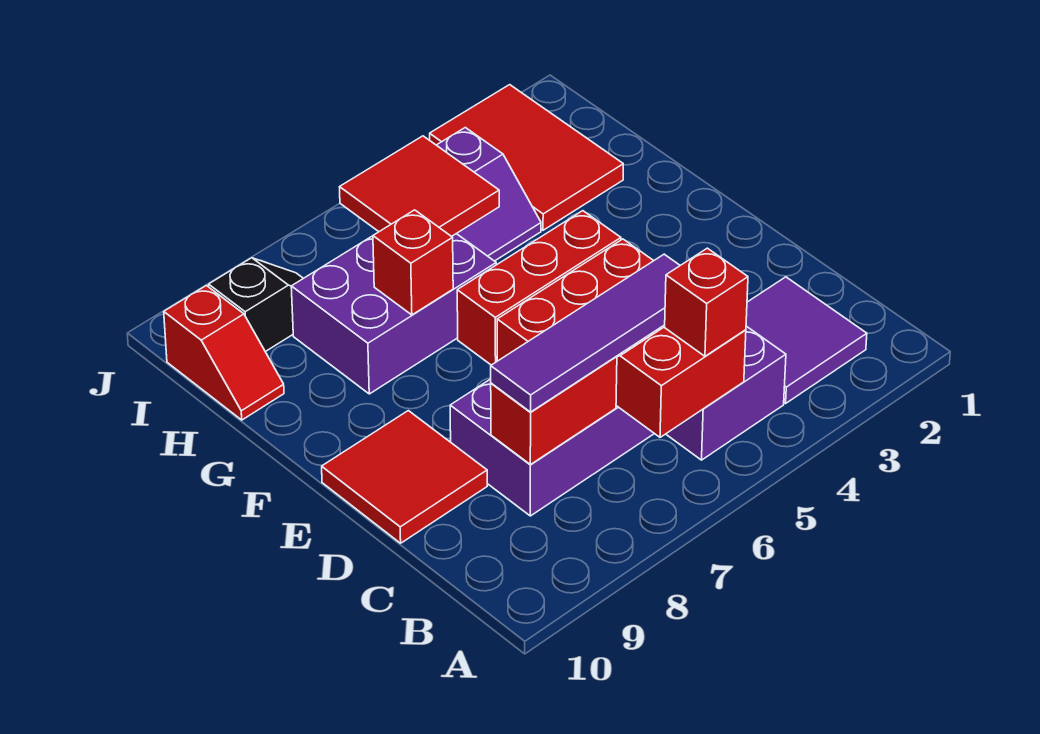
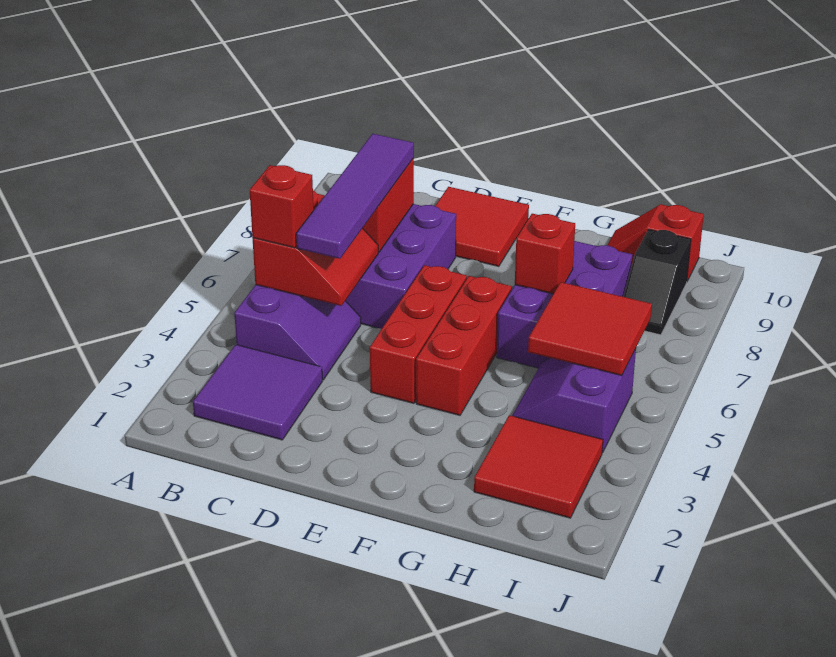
red tile H2:J3 level 1 -> red tile H2:I3 level 1

